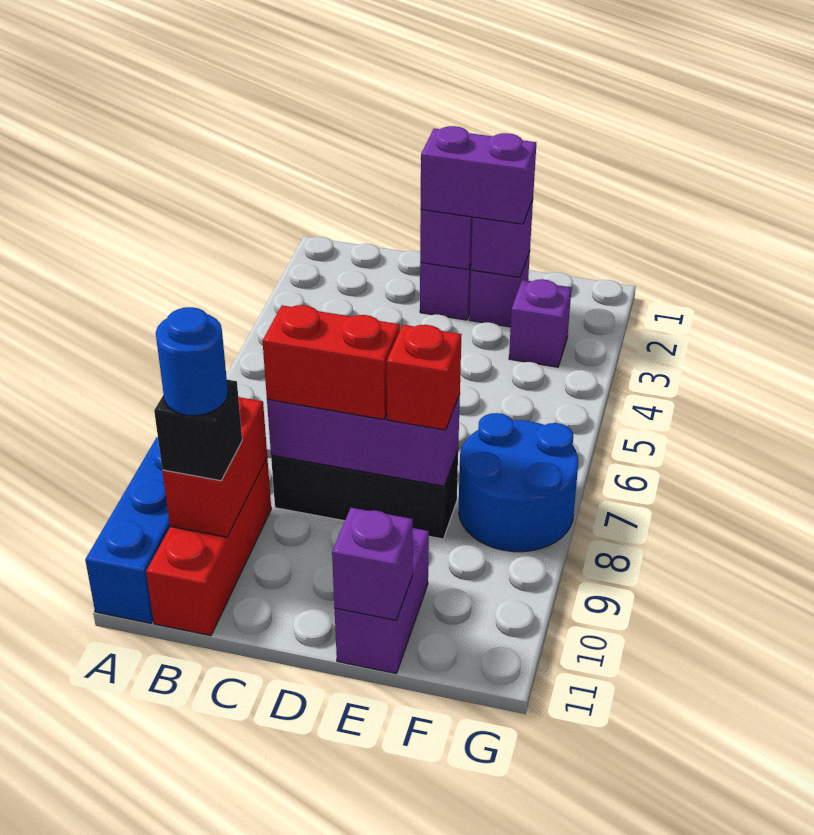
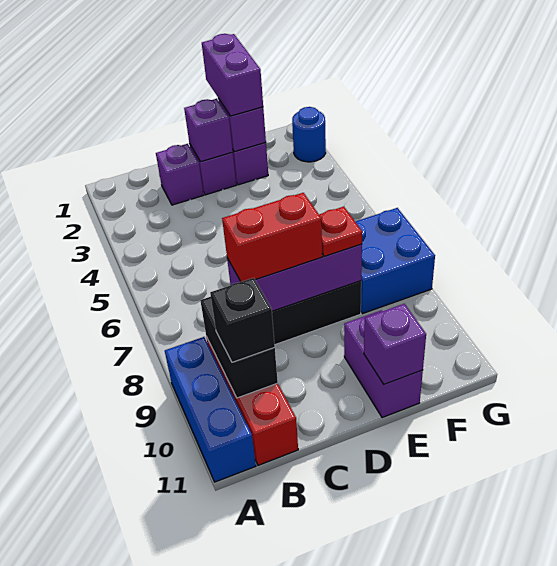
red brick B9:B10 level 2 -> black brick B9:B10 level 2
blue round brick B10 level 4 -> blue round brick G2 level 1
purple brick D2:E2 level 3 -> purple brick E1:E2 level 3
red brick E8 level 3 -> red plate E8 level 3
purple brick F3 level 1 -> purple brick C2 level 1
blue round brick F7:G8 level 1 -> blue brick F7:G8 level 1

